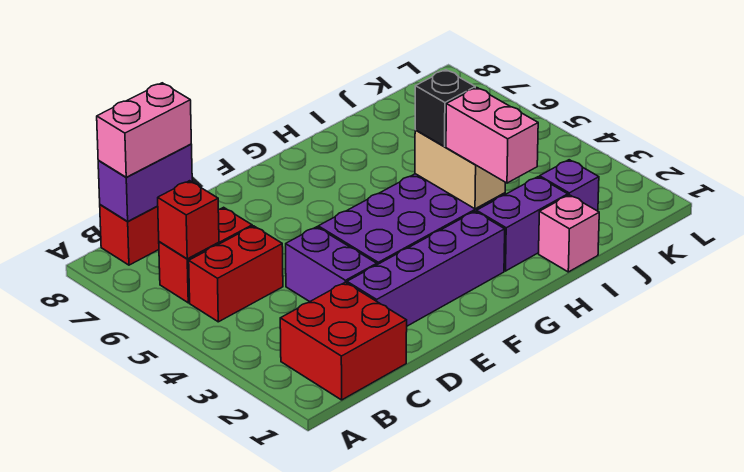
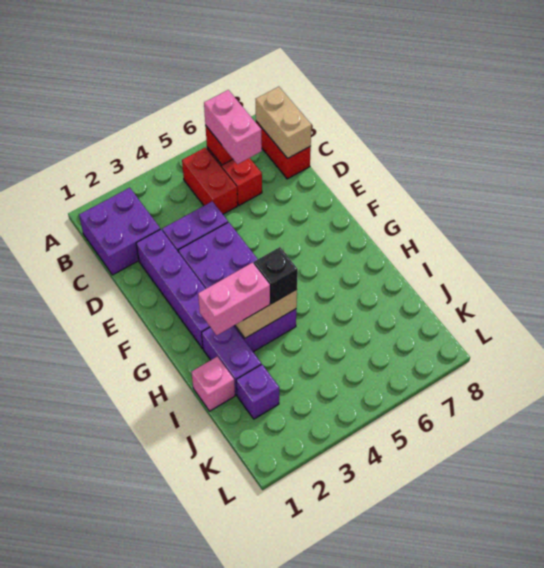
red brick B1:C2 level 1 -> purple brick B1:C2 level 1
purple brick B8:C8 level 2 -> tan brick B8:C8 level 2
pink brick B8:C8 level 3 -> pink brick B6:C6 level 3

